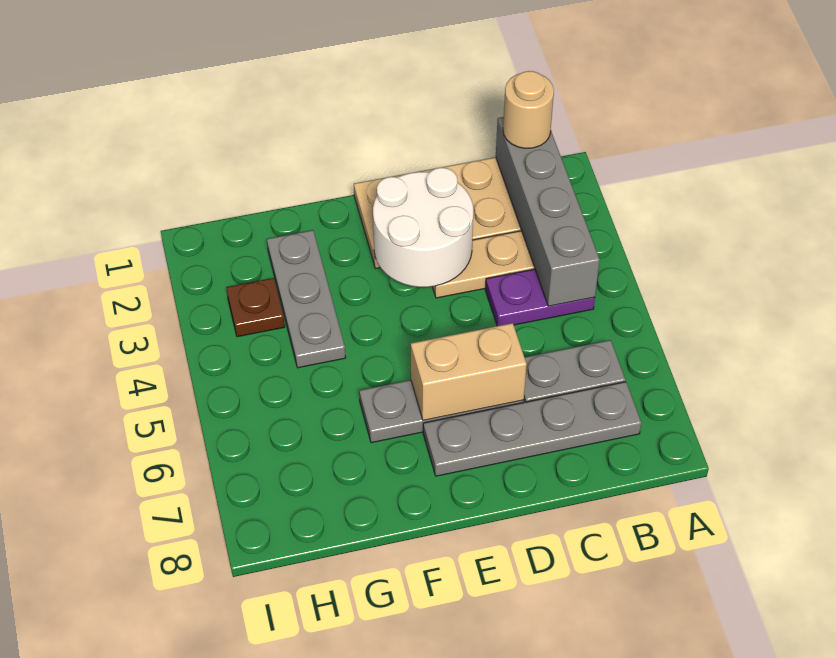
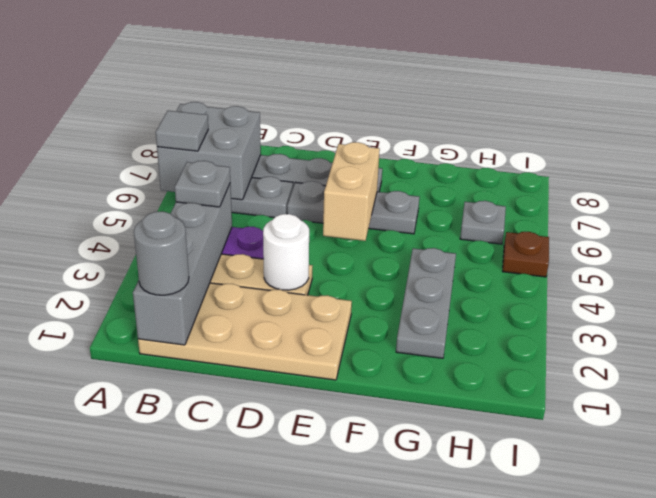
none -> grey brick A6:B7 level 2
none -> grey tile A6 level 3
tan round brick B1 level 3 -> grey round brick B1 level 3
none -> grey plate B4 level 3
white round brick D2:E3 level 2 -> white round brick D3 level 2
tan brick D6:E6 level 2 -> tan brick E5:E6 level 2
brown plate H3 level 1 -> brown plate I5 level 1
none -> grey plate H6 level 1

